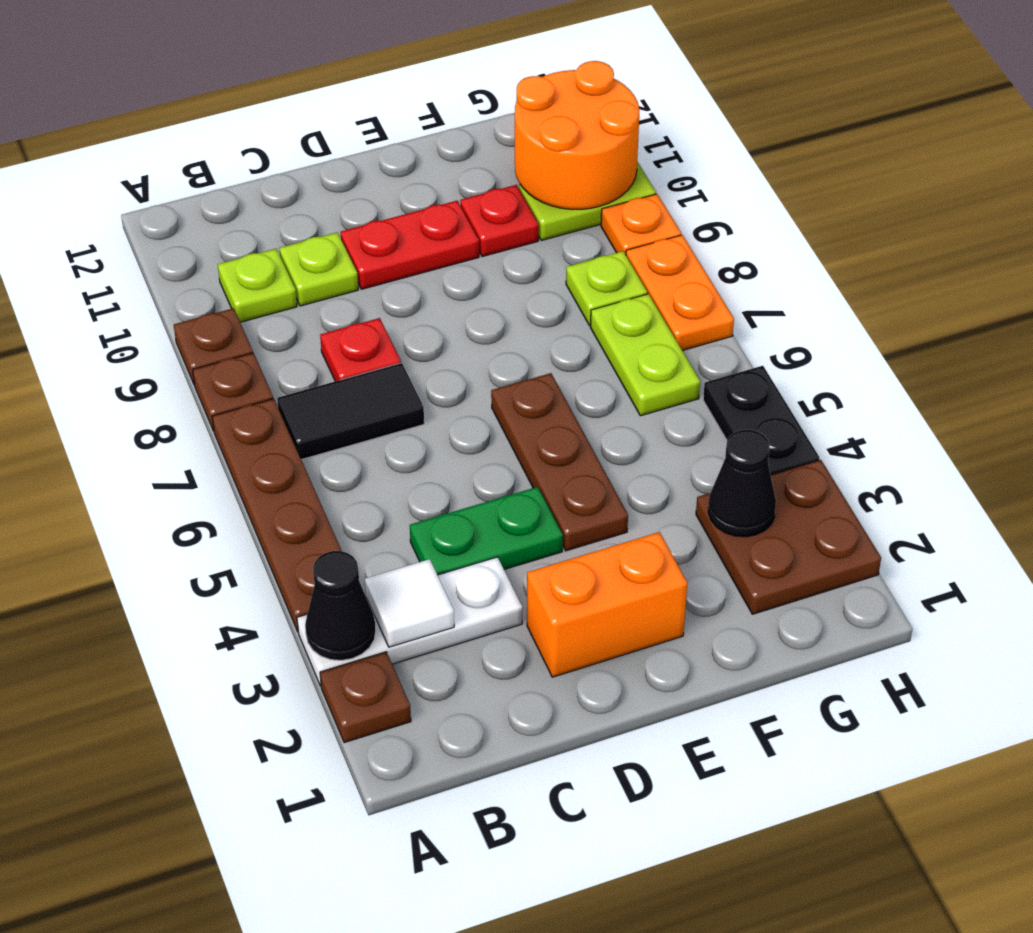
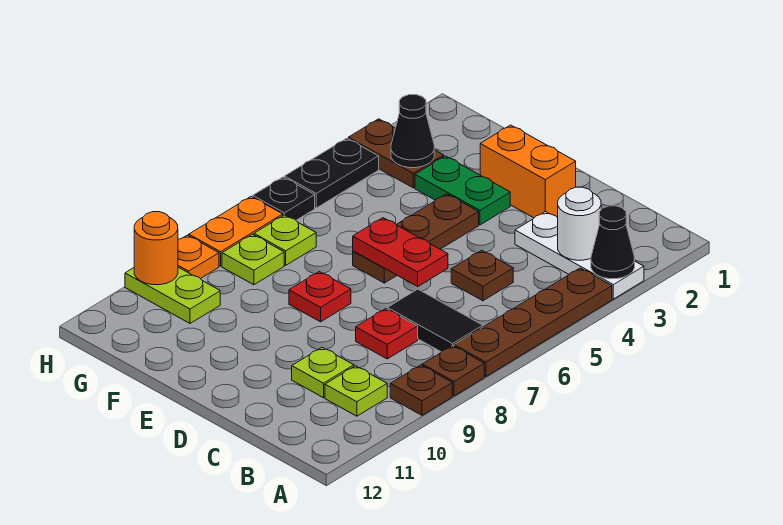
brown plate A2 level 1 -> brown plate C5 level 1
white tile B3 level 2 -> white round brick B3 level 2
green plate C4:D4 level 1 -> green plate E3:F3 level 1
red plate D10:E10 level 1 -> red plate D6:E6 level 2
red plate F10 level 1 -> red plate E8 level 1
brown plate G2:H3 level 1 -> brown plate G3:H3 level 1
lime plate G6:G7 level 1 -> lime plate G7 level 1
orange round brick G10:H11 level 2 -> orange round brick H10 level 2
none -> black plate H6 level 1

